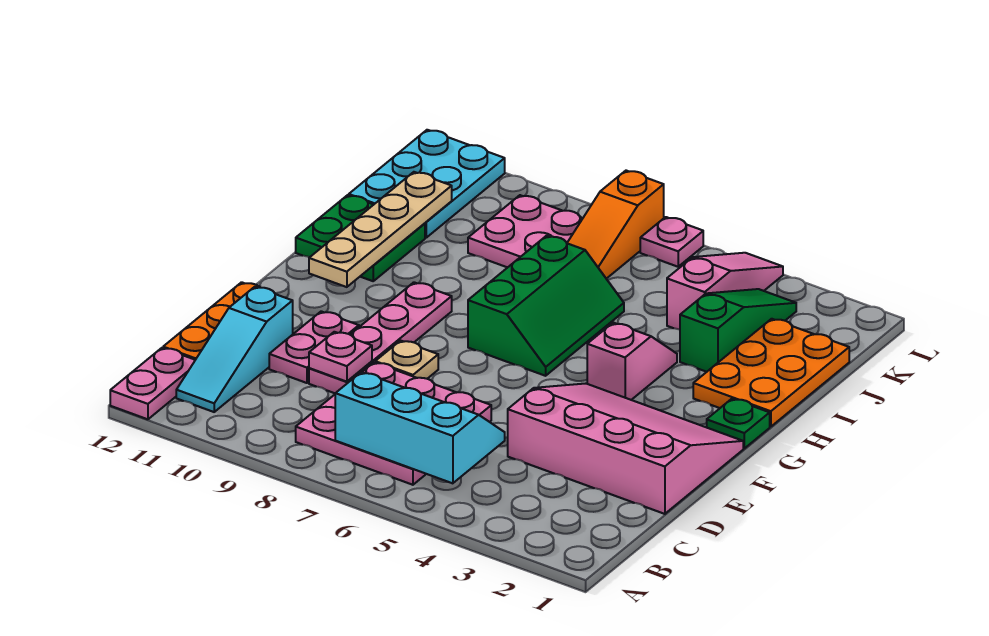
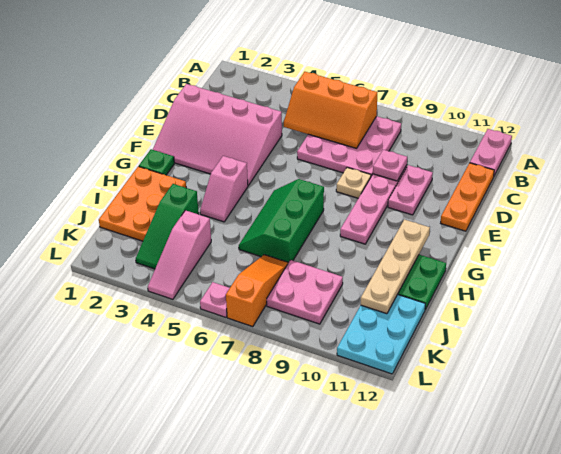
cyan slope B5:C7 level 2 top B -> orange slope B5:C7 level 2 top B
cyan slope B11:D11 level 1 top D -> none

